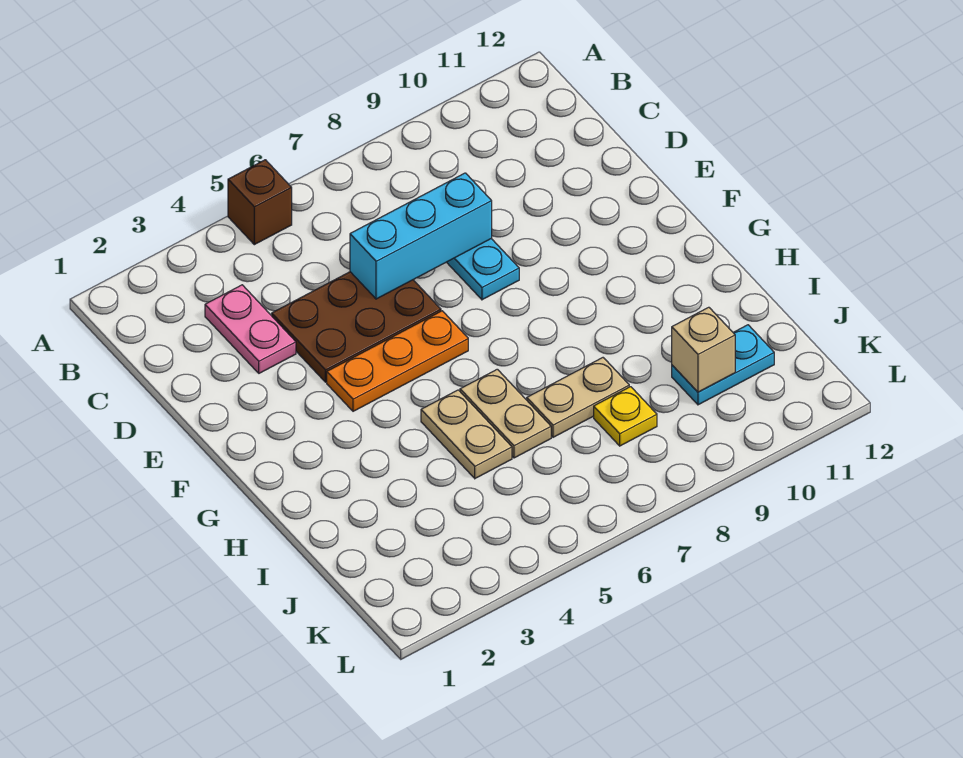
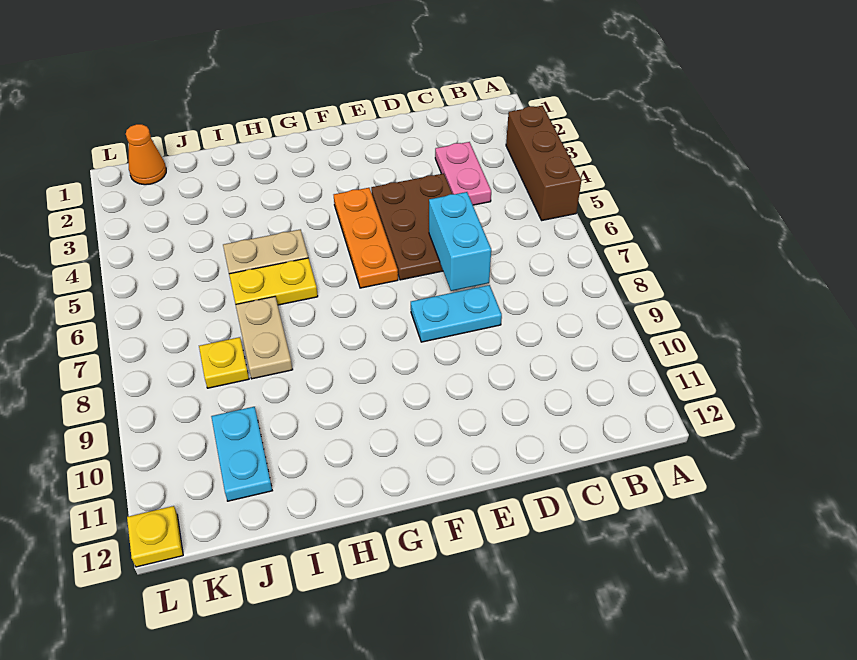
brown brick A5 level 1 -> brown brick A3:A5 level 1
pink plate C3:D3 level 1 -> pink plate C3:C4 level 1
cyan brick D6:D8 level 2 -> cyan brick D6:D7 level 2
tan plate H6:I6 level 1 -> yellow plate H6:I6 level 1
tan brick J10 level 2 -> none
none -> orange cone K1 level 1
none -> yellow plate L12 level 1

